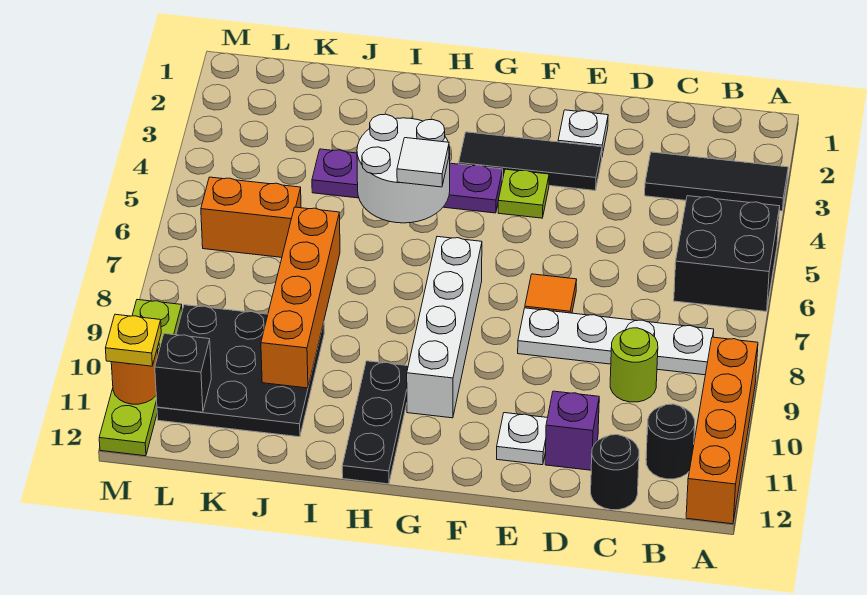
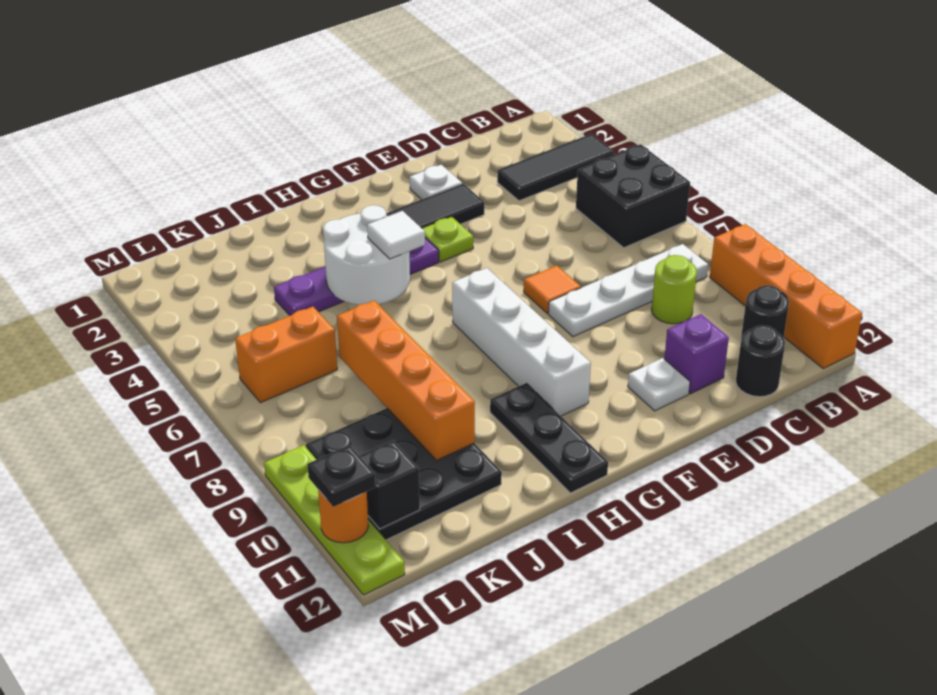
yellow plate M11 level 3 -> black plate M11 level 3

